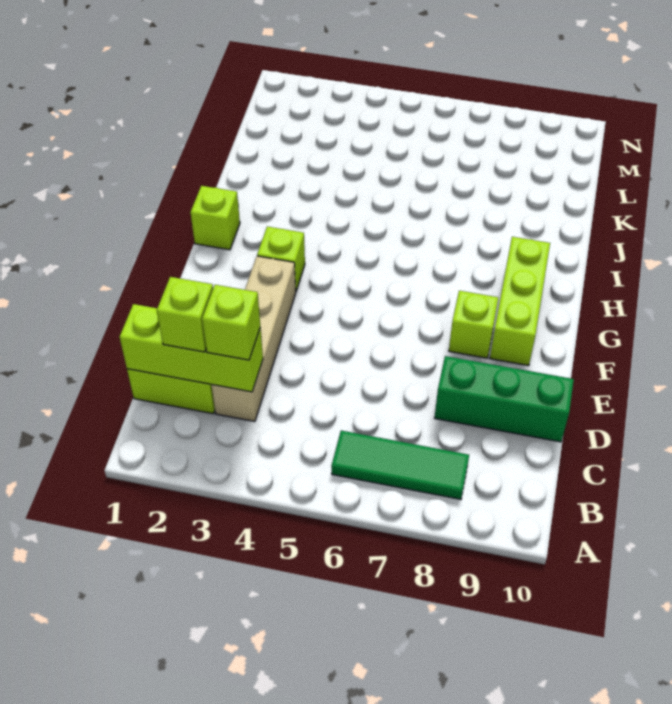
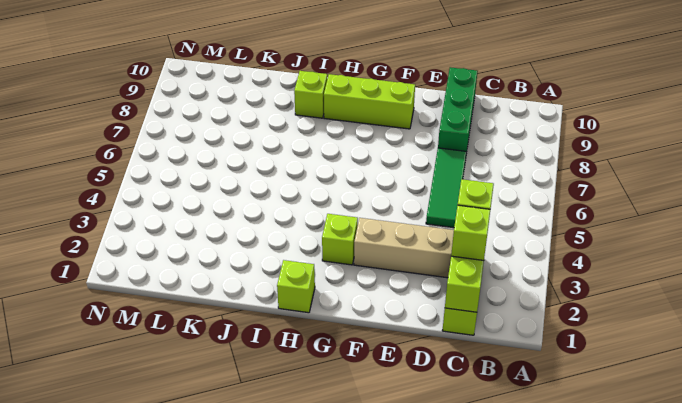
green tile B6:B8 level 1 -> green tile D5:D7 level 1
lime brick F8 level 1 -> lime brick I9 level 1

